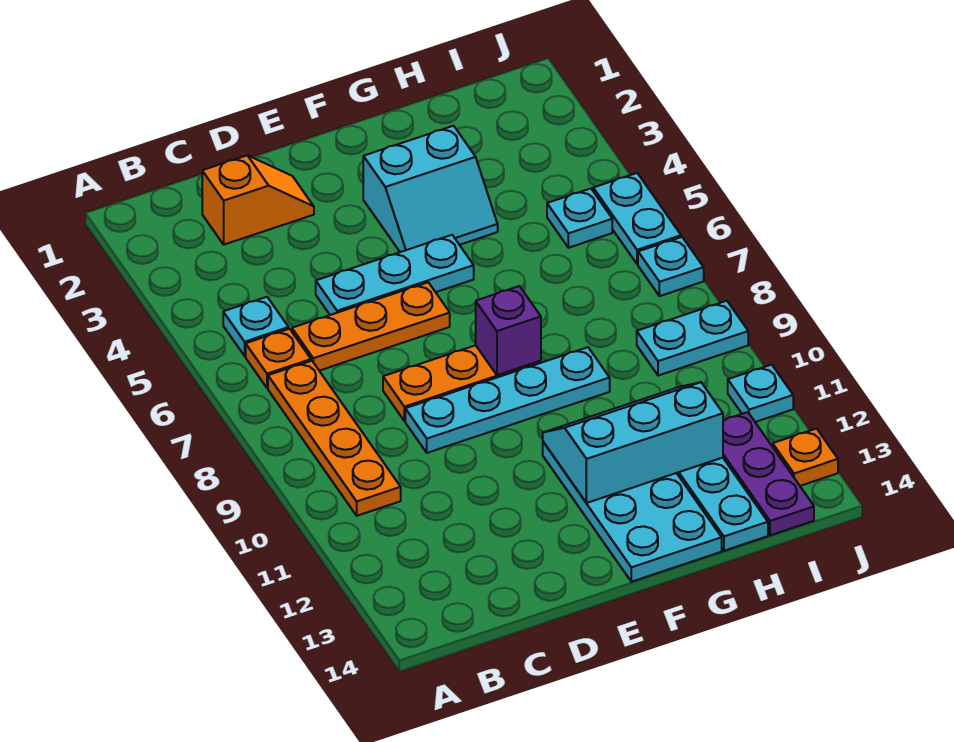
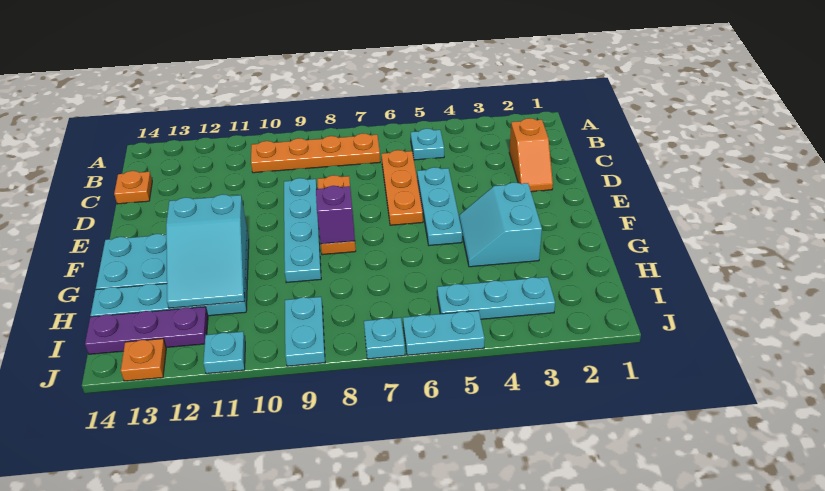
orange plate B6 level 1 -> orange plate C14 level 1
cyan slope F11:H12 level 2 top 12 -> cyan slope F11:H12 level 2 top F
cyan plate I5 level 1 -> cyan plate I3:I5 level 1

